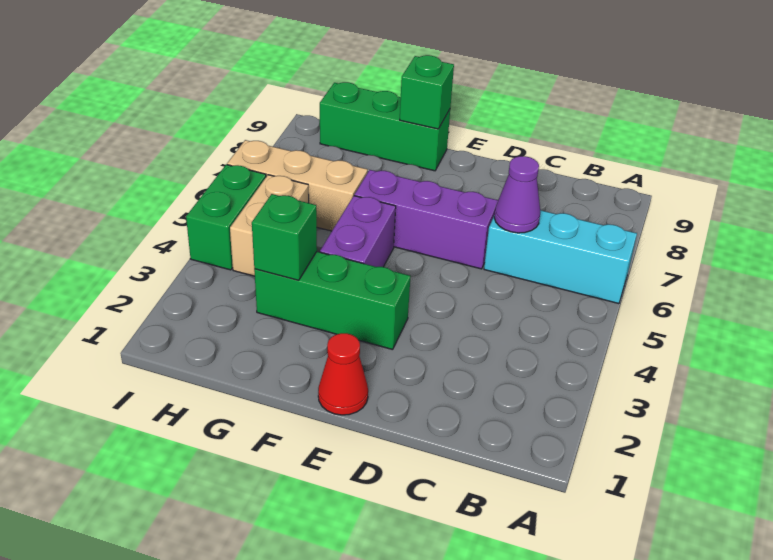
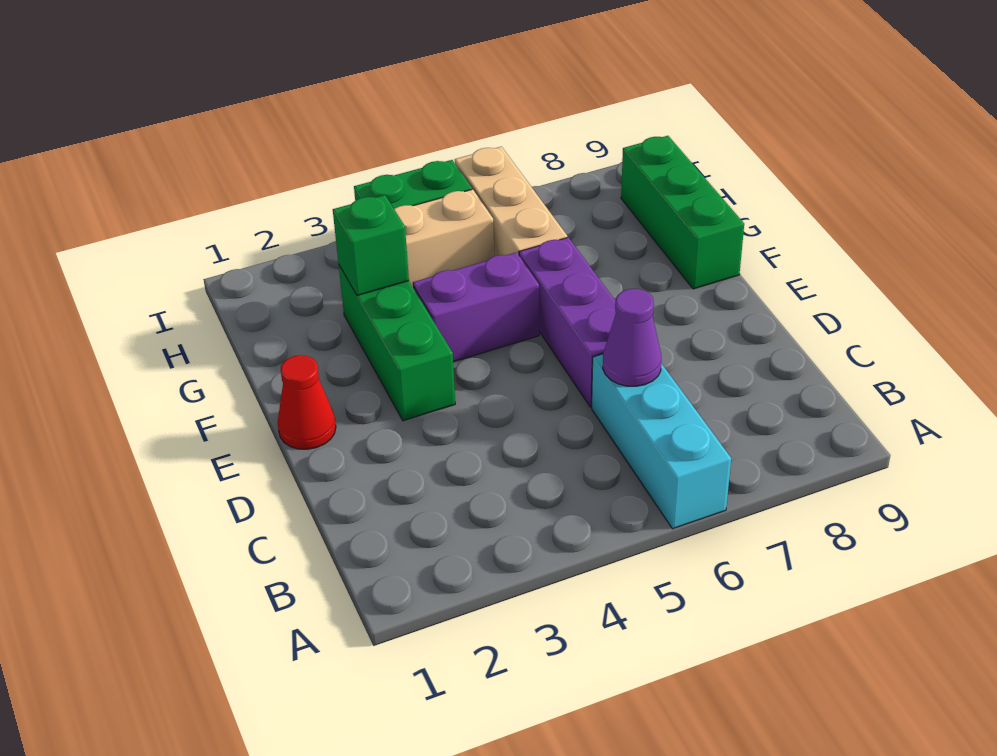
green brick F9 level 2 -> none

